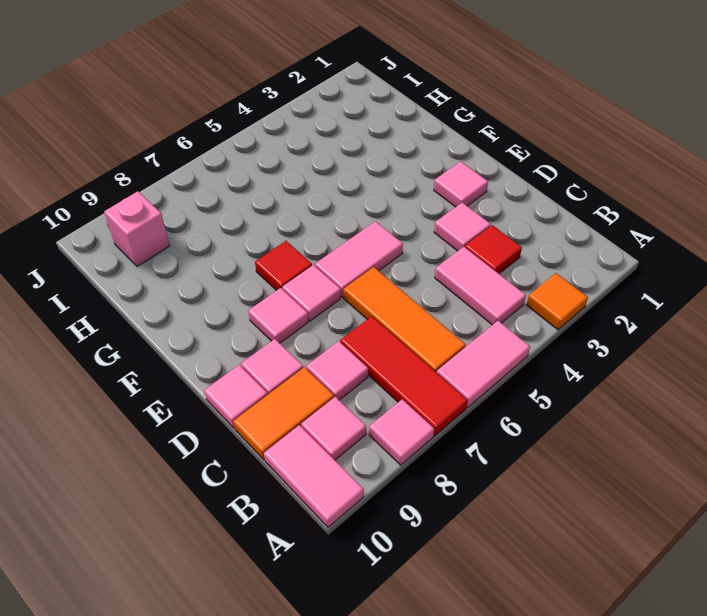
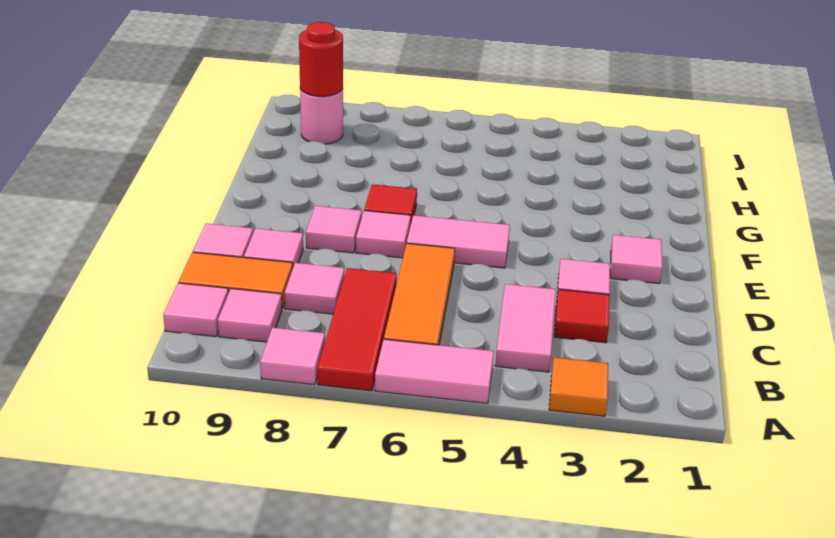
pink tile A10:B10 level 1 -> pink tile B10 level 1
pink brick I9 level 1 -> pink round brick I9 level 1
none -> red round brick I9 level 2

